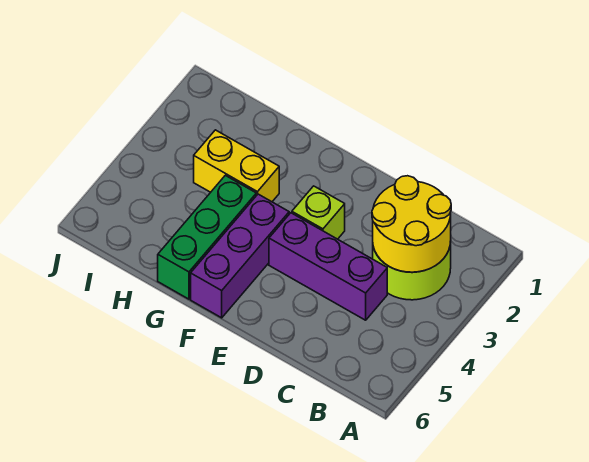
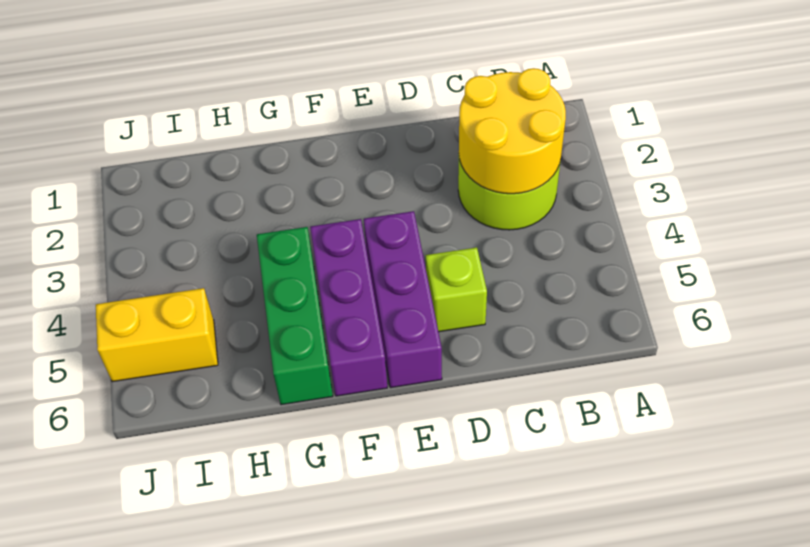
purple brick C4:E4 level 1 -> purple brick E4:E6 level 1
lime brick E3 level 1 -> lime brick D5 level 1
yellow brick G3:H3 level 1 -> yellow brick I5:J5 level 1

